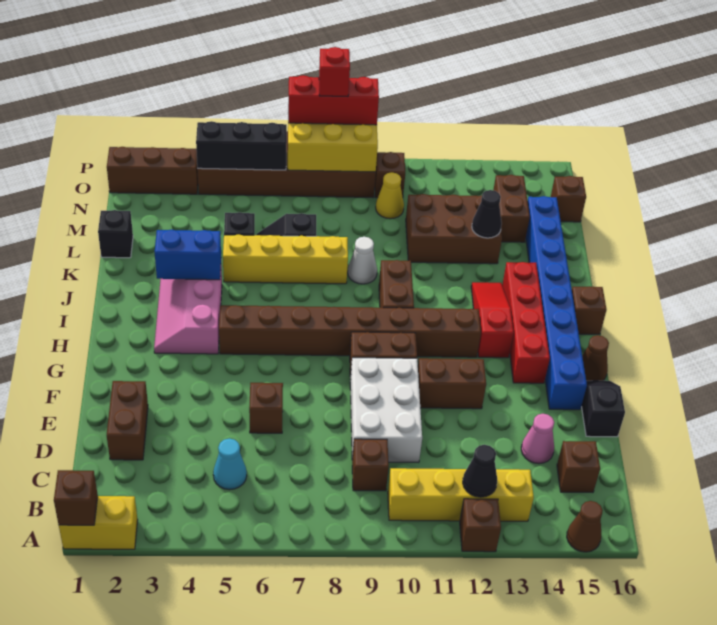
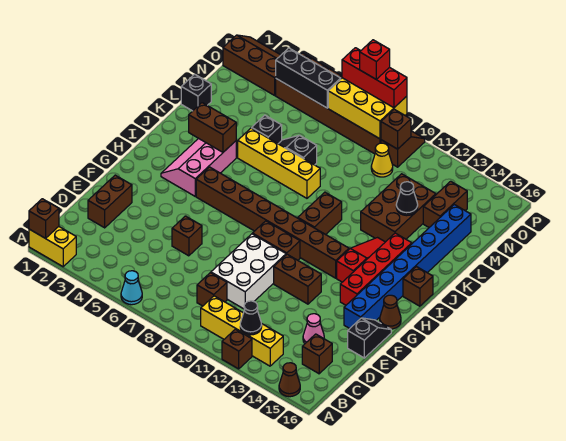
cyan cone C5 level 1 -> cyan cone A6 level 1
blue brick J3:J4 level 2 -> brown brick J3:J4 level 2
white cone K9 level 1 -> none
brown brick L11:M13 level 1 -> brown brick K12:M13 level 1
brown brick N16 level 1 -> brown brick O10 level 2

